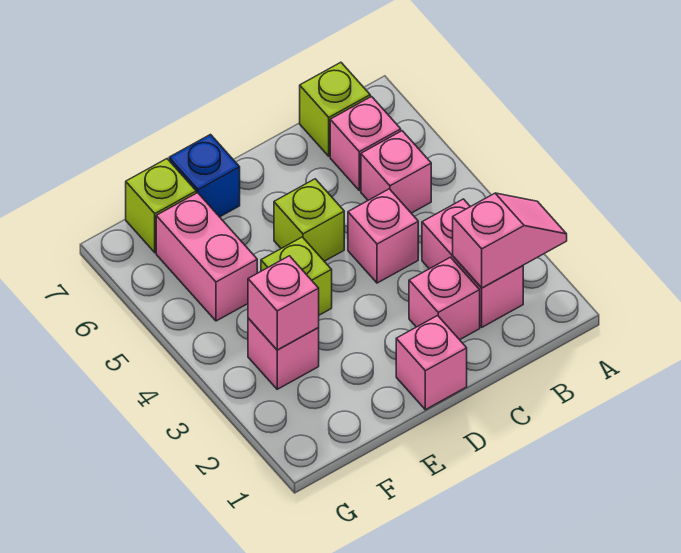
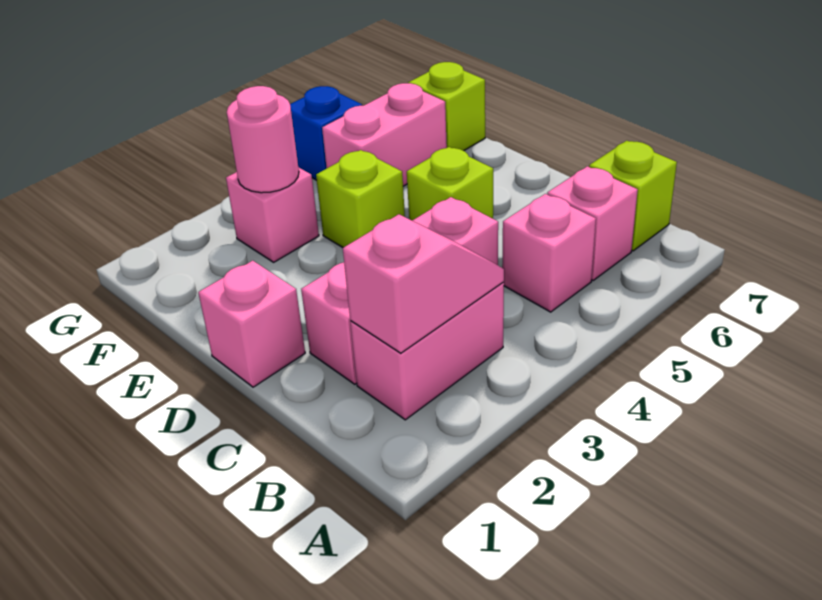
pink slope A2:B2 level 2 top B -> pink slope B2:B3 level 2 top 2
blue brick E7 level 1 -> blue brick G5 level 1
pink brick F3 level 2 -> pink round brick F3 level 2

